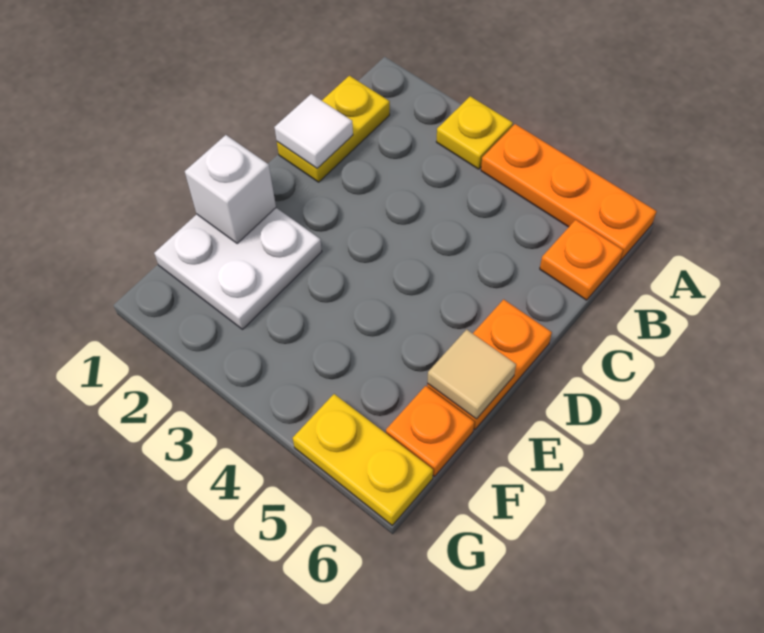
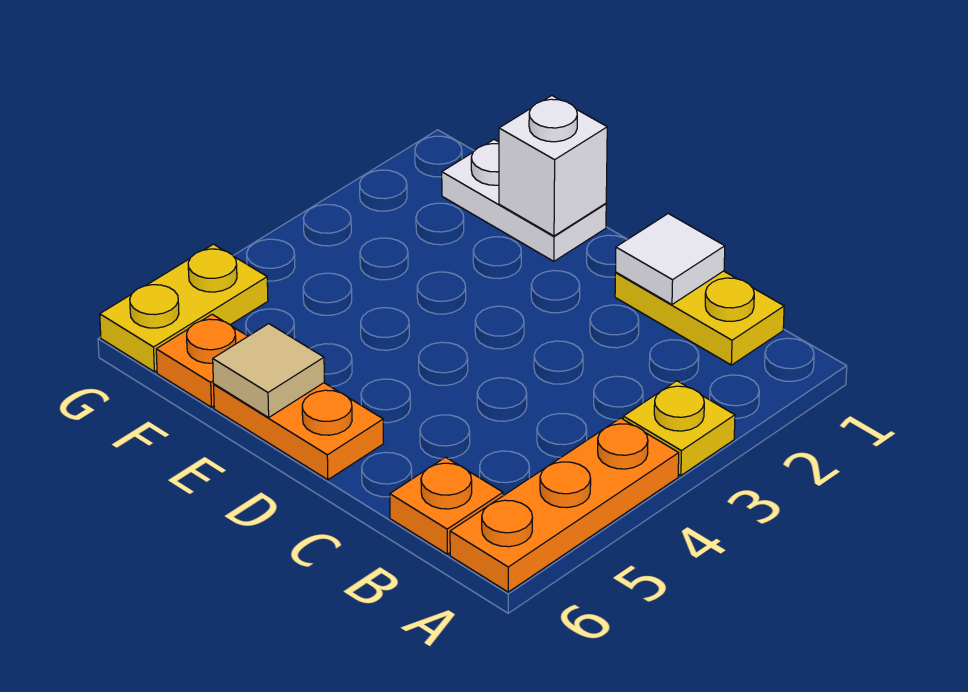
white plate E1:F2 level 1 -> white plate E1:F1 level 1

